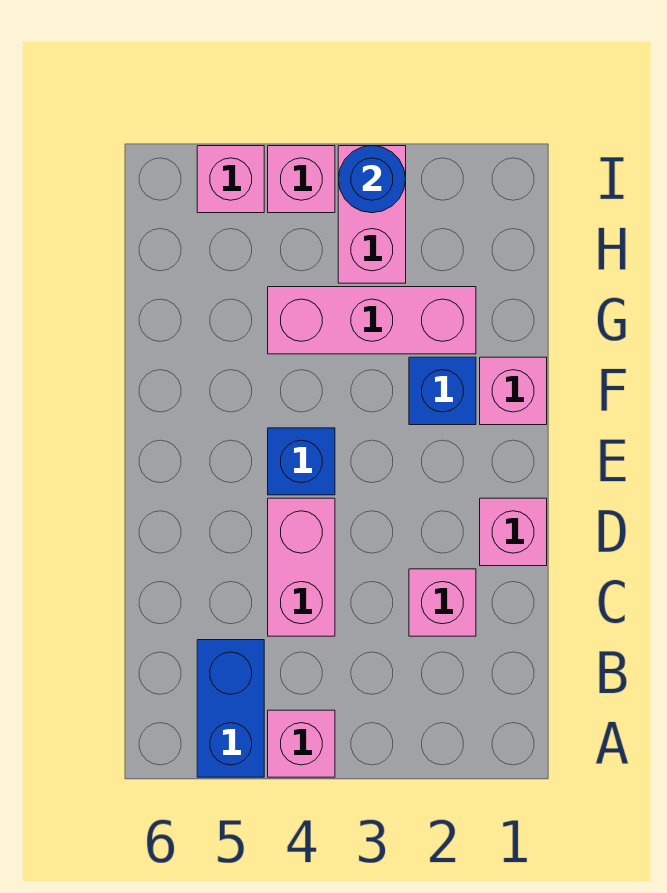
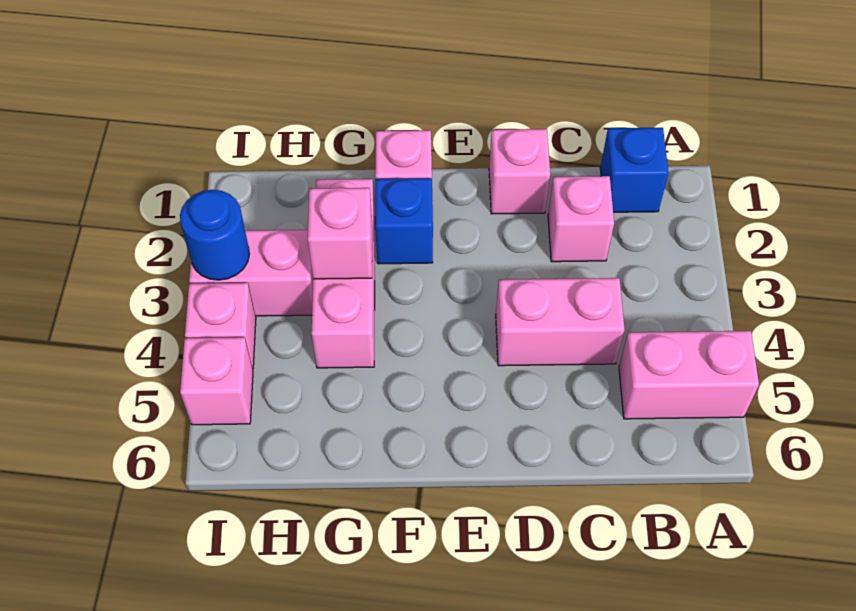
pink brick A4 level 1 -> pink brick G3 level 2
blue brick A5:B5 level 1 -> pink brick A5:B5 level 1
blue brick E4 level 1 -> blue brick B1 level 1

